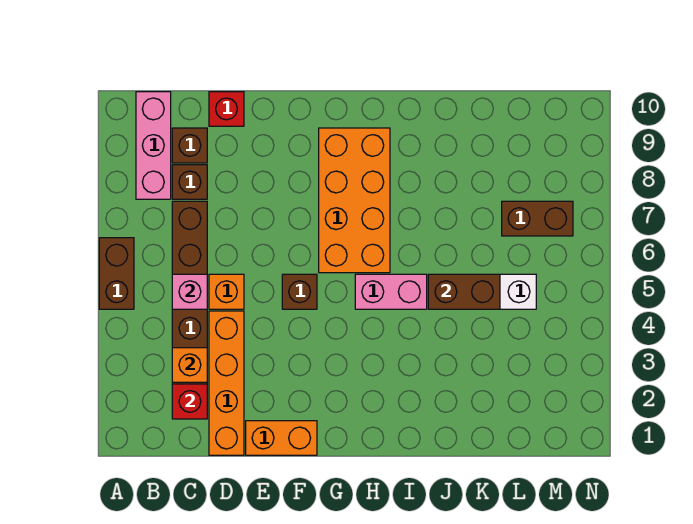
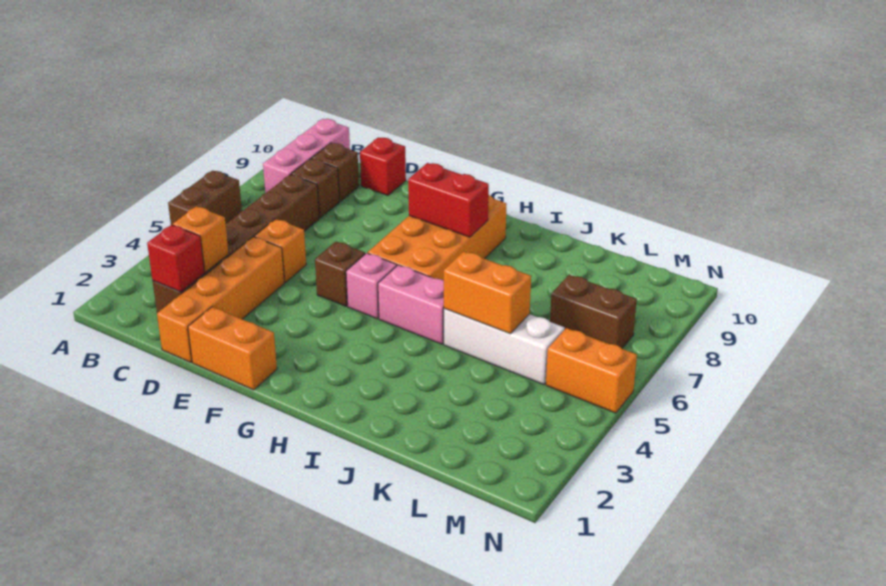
pink brick C5 level 2 -> pink brick G5 level 1
none -> red brick G8:H8 level 2
brown brick J5:K5 level 2 -> orange brick J5:K5 level 2
none -> orange brick M5:N5 level 1

